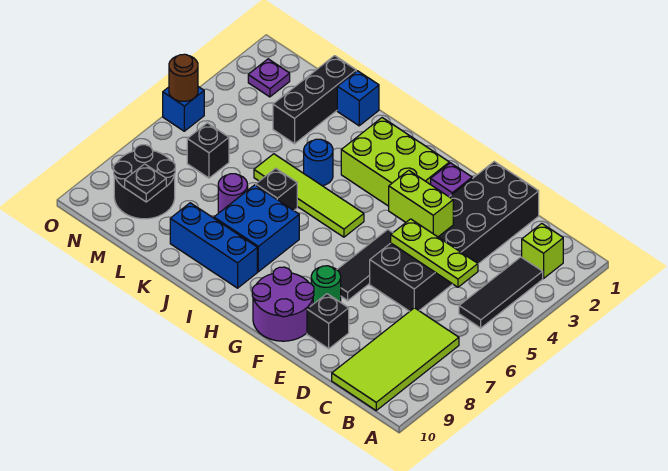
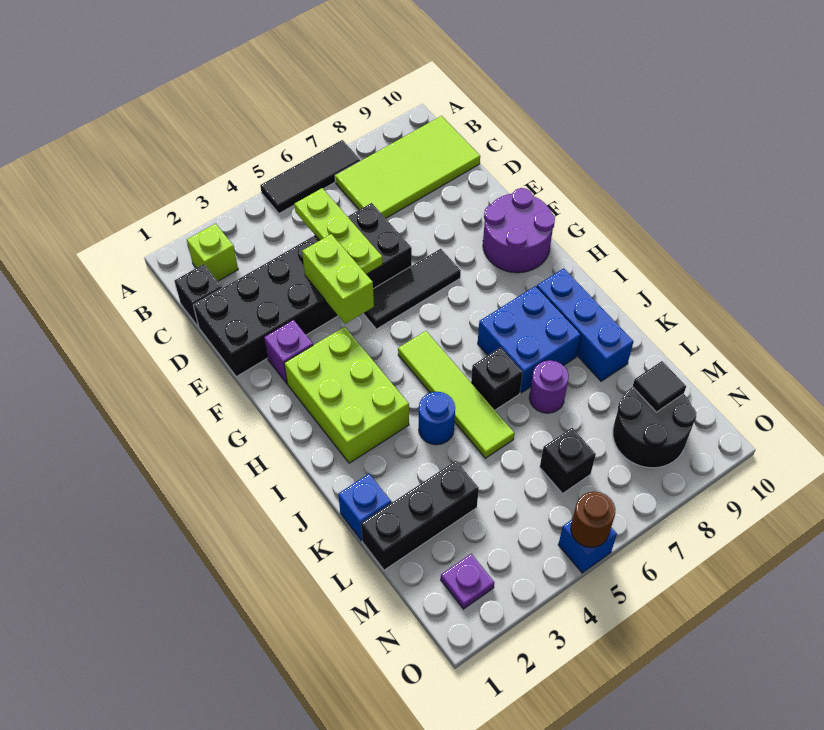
black tile B3:B5 level 1 -> black tile A5:A7 level 1
black brick E9 level 1 -> black brick C1 level 1
green round brick F8 level 1 -> none
black plate M9 level 2 -> black tile M9 level 2

